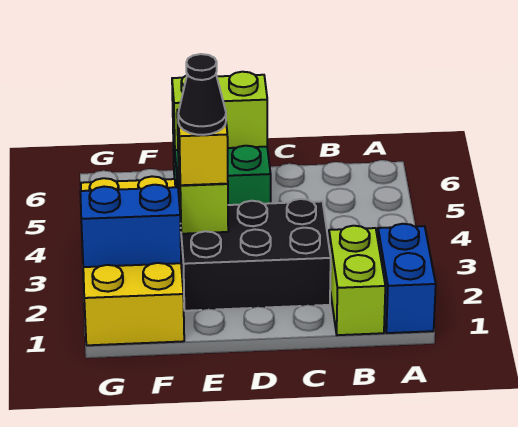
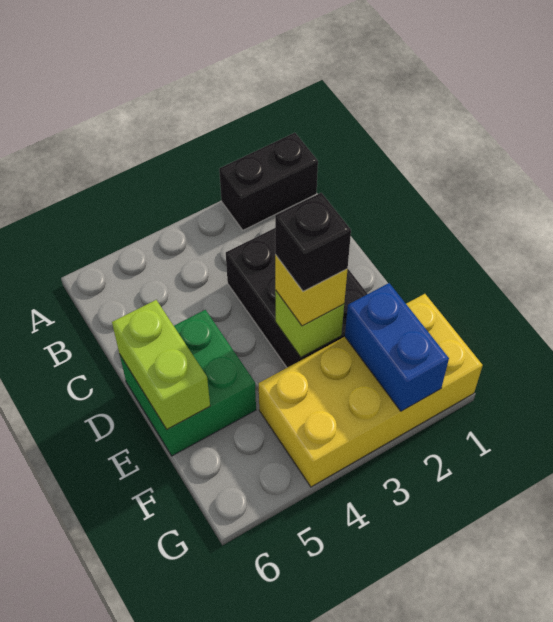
blue brick A1:A2 level 1 -> black brick A1:A2 level 1
lime brick B1:B2 level 1 -> none
black cone E3 level 4 -> black brick E3 level 4

